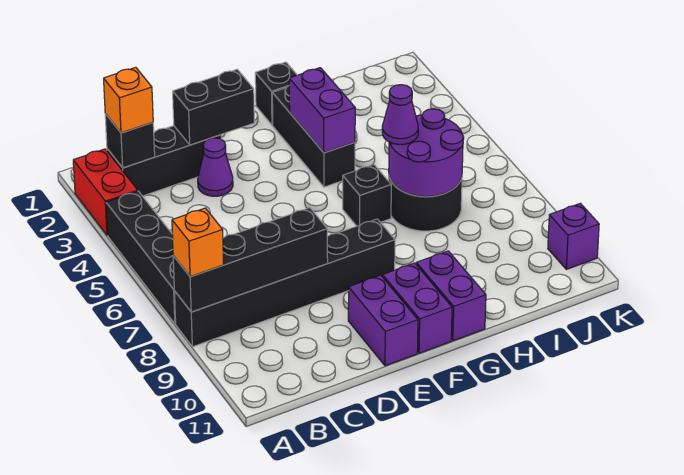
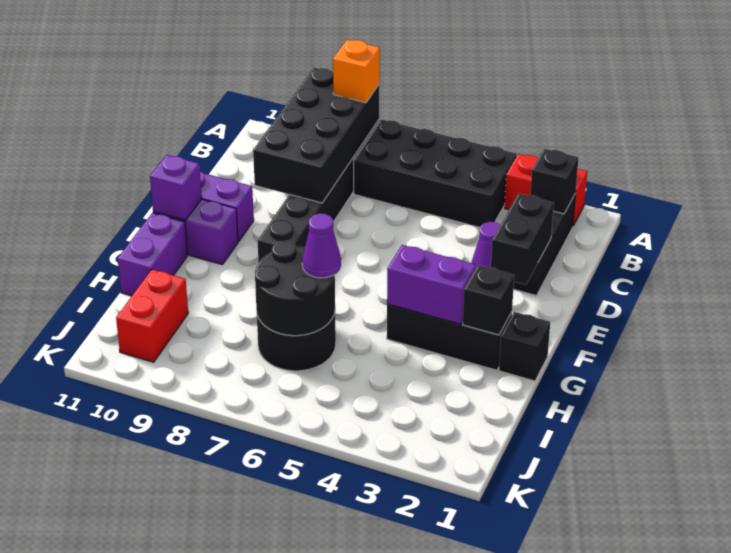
black brick A4:A7 level 1 -> black brick A4:B7 level 1
black brick A8:D8 level 2 -> black brick A8:D9 level 2
orange brick B2 level 3 -> none
black brick G6 level 1 -> black brick G2 level 2
purple brick G10:G11 level 1 -> purple brick G11:H11 level 1
purple round brick H6:I7 level 2 -> black round brick H6:I7 level 2
none -> red brick I10:J10 level 1
purple brick K10 level 1 -> purple brick F11 level 2

